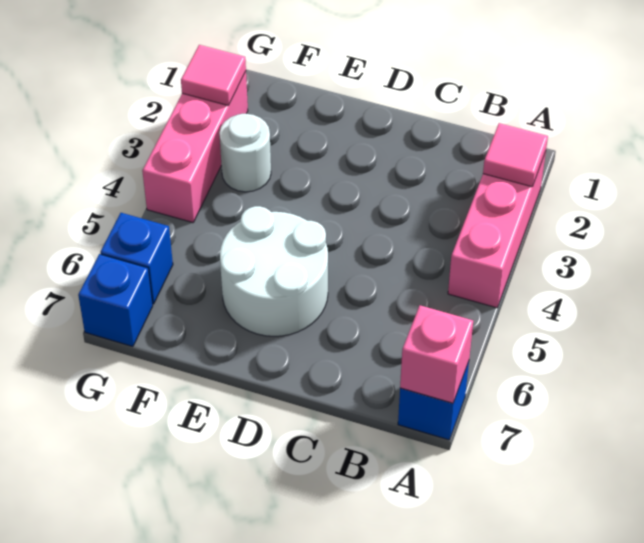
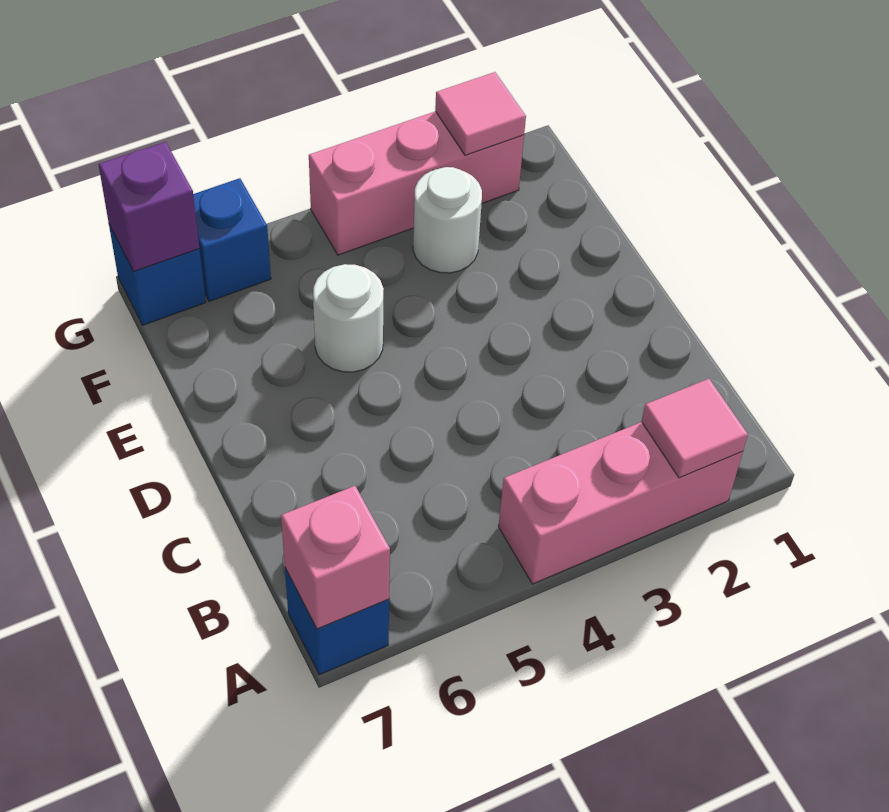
white round brick D5:E6 level 1 -> white round brick E5 level 1
none -> purple brick G7 level 2

